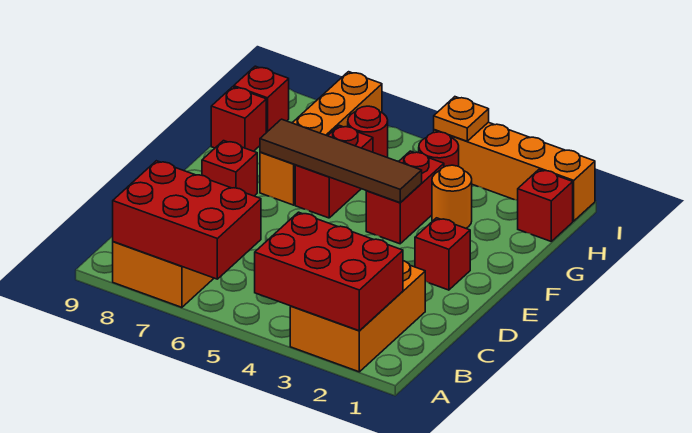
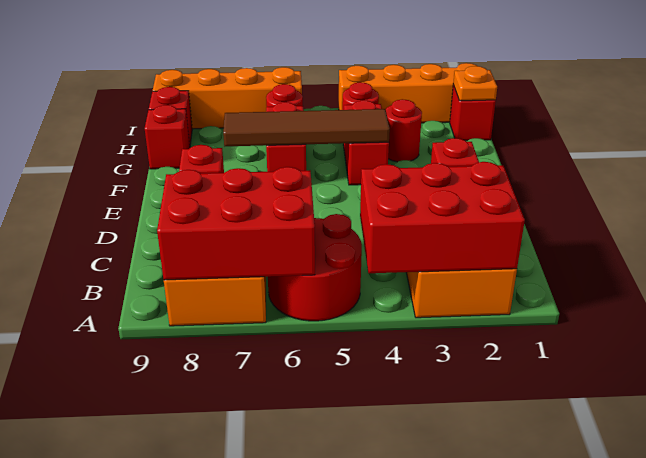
none -> red round brick A5:B6 level 1
orange brick F7:I7 level 1 -> orange brick I6:I9 level 1
orange round brick G3 level 1 -> red round brick G3 level 1
orange plate I4 level 2 -> orange plate H1 level 2

